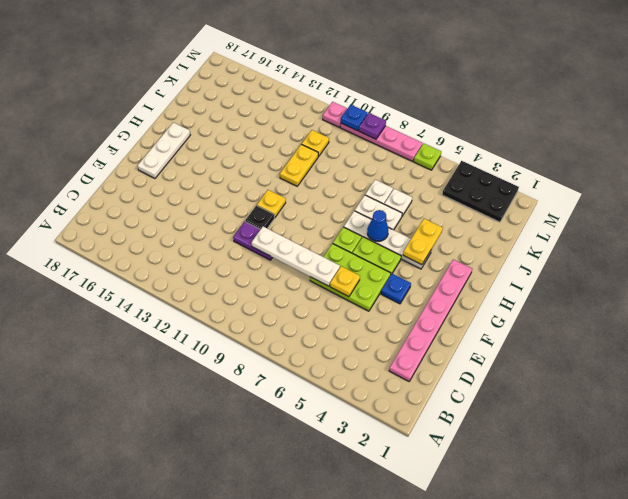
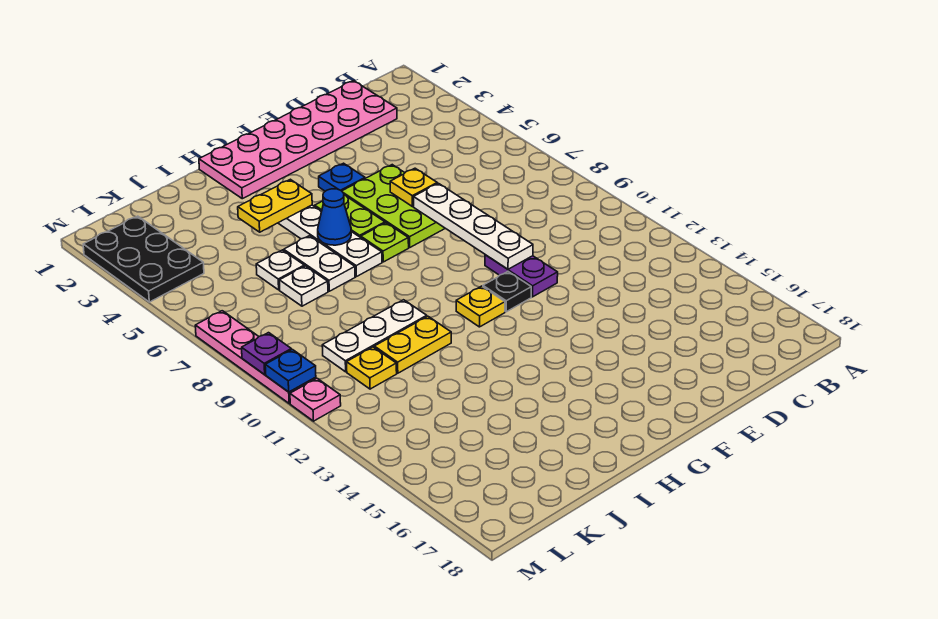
pink plate C2:H2 level 1 -> pink plate C1:H2 level 1
white plate F17:H17 level 1 -> white plate I10:K10 level 1
lime plate M6 level 1 -> none

